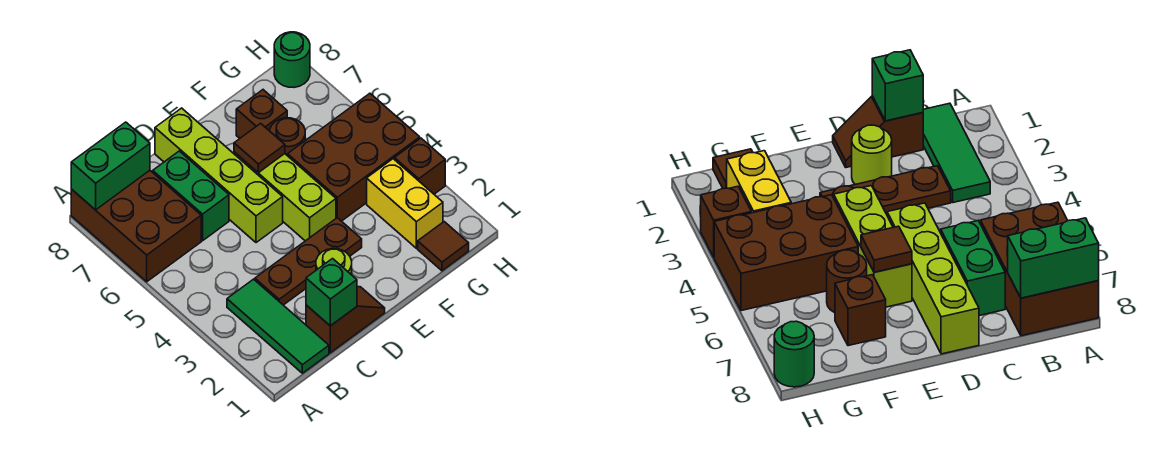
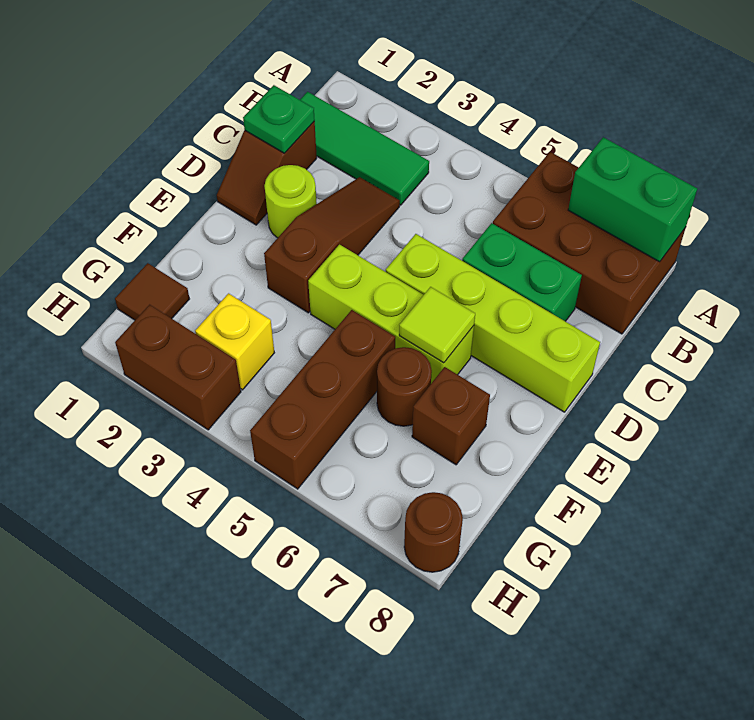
green brick A8:B8 level 2 -> green brick A7:A8 level 2
green brick C1 level 2 -> green plate C1 level 2
brown plate C3:E3 level 1 -> brown slope C3:E3 level 1 top E
brown tile E6 level 2 -> lime tile E6 level 2
brown brick F4:H5 level 1 -> brown brick F5:H5 level 1
yellow brick G2:G3 level 1 -> yellow brick G3 level 1
brown brick H3 level 1 -> brown brick H2:H3 level 1
green round brick H8 level 1 -> brown round brick H8 level 1

